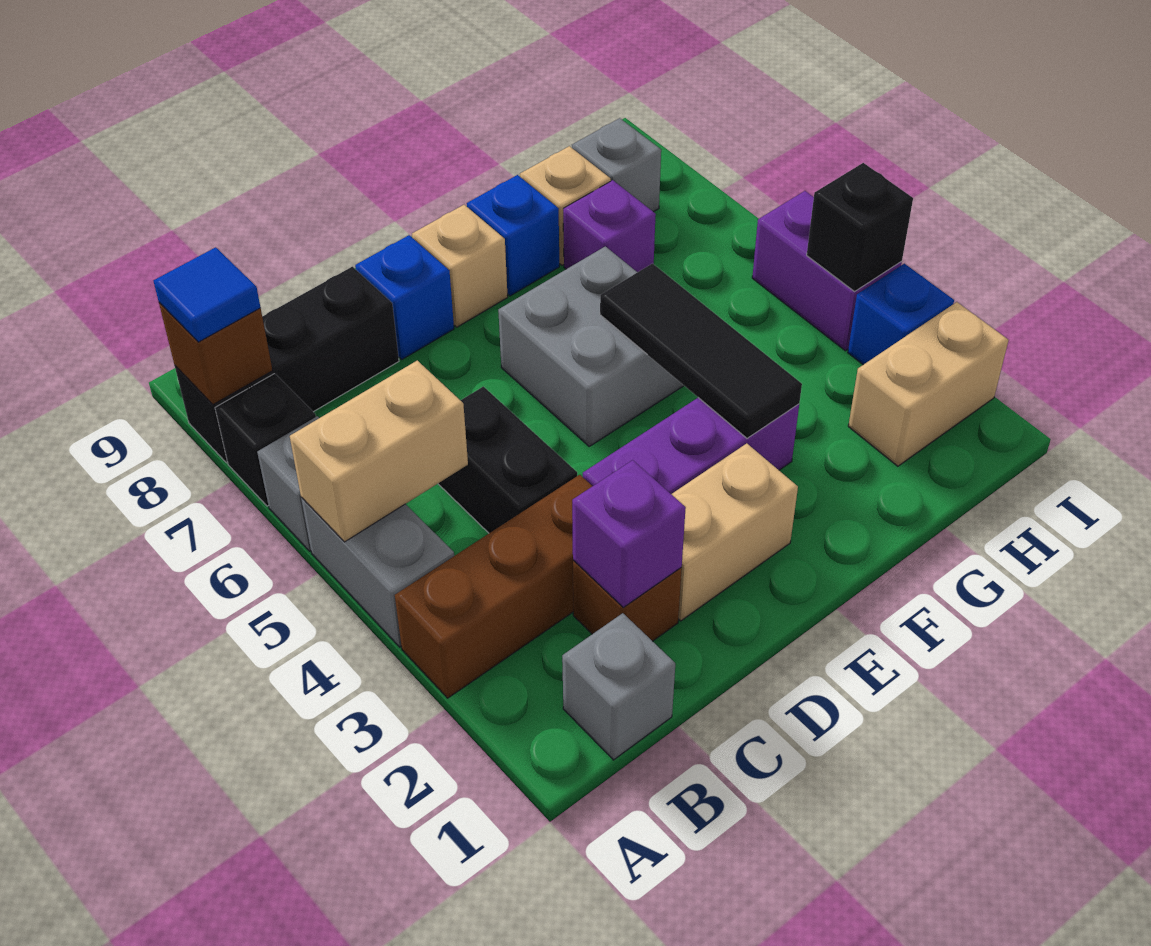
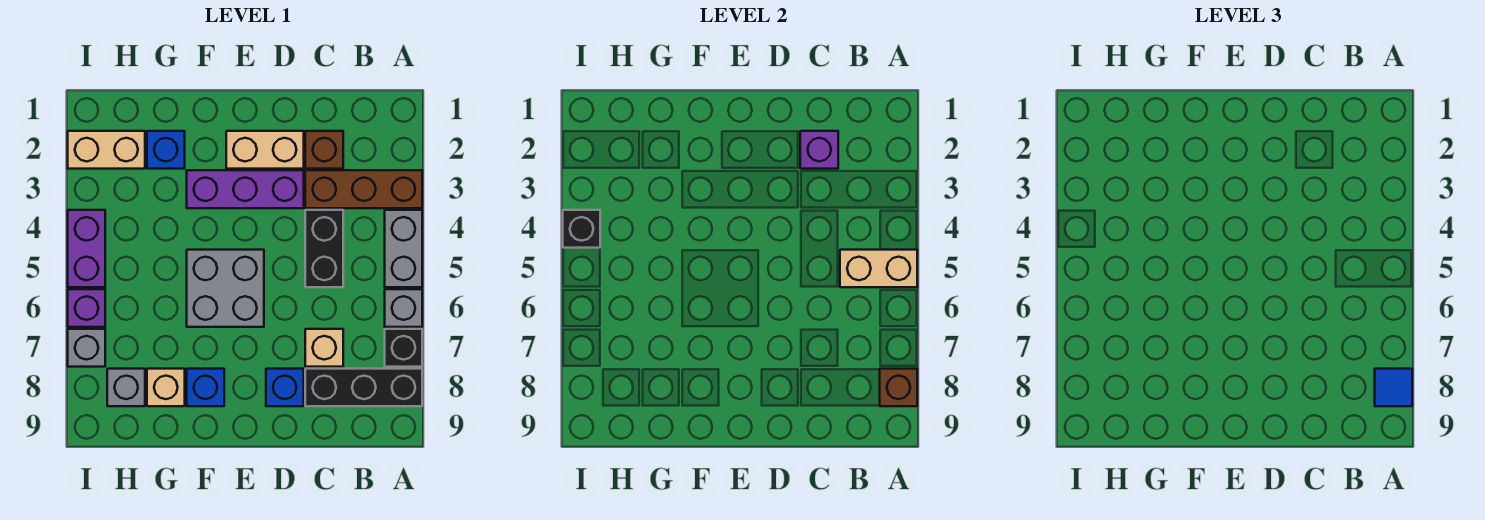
grey brick B1 level 1 -> grey brick I7 level 1
tan brick E8 level 1 -> tan brick C7 level 1
black tile F3:F5 level 2 -> none
purple brick G7 level 1 -> purple brick I6 level 1
blue brick I3 level 1 -> blue brick G2 level 1

